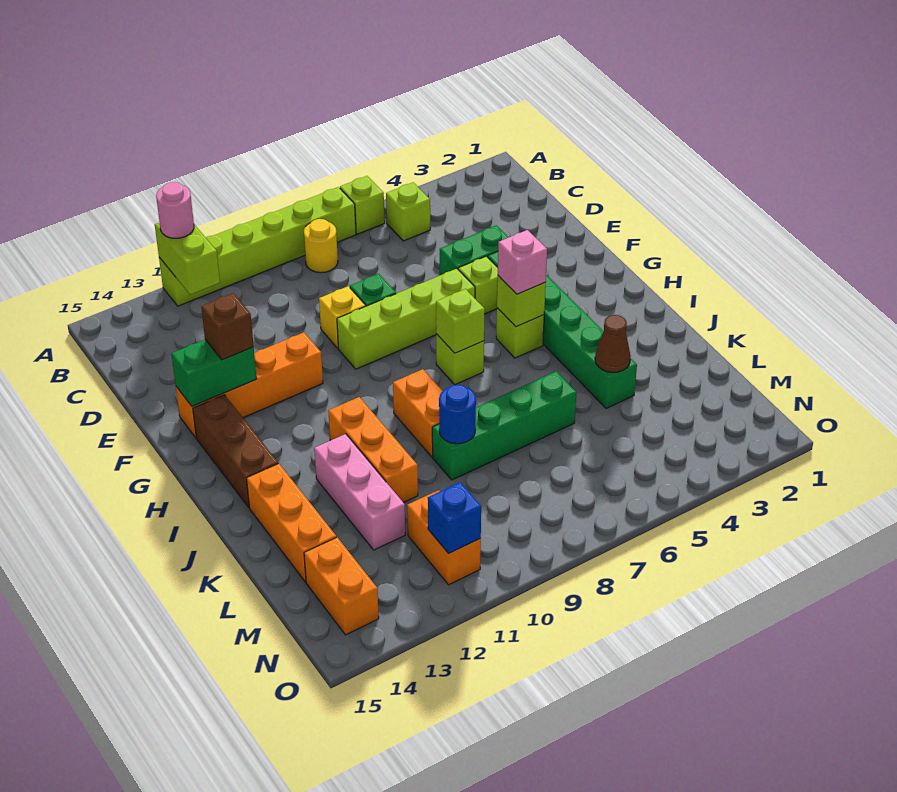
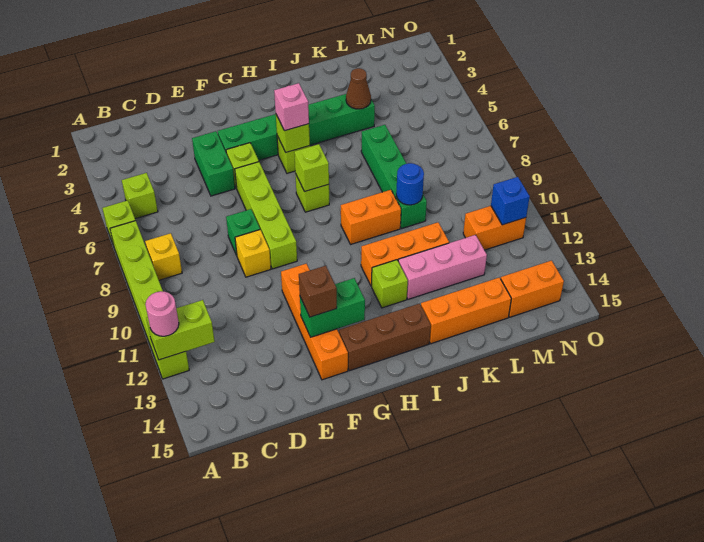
yellow round brick B8 level 1 -> yellow brick B8 level 1
green brick F13:F14 level 2 -> green brick F13:G13 level 2
none -> lime brick I12 level 1

